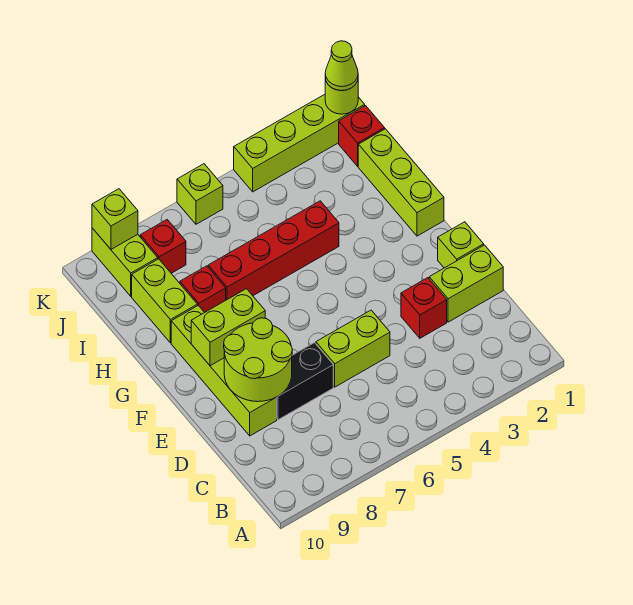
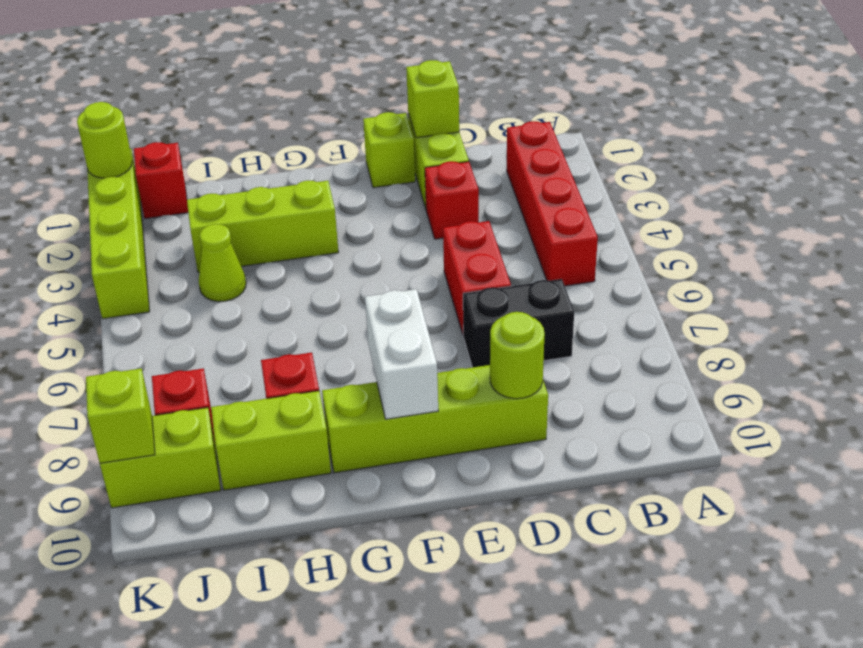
lime brick D5:D6 level 1 -> red brick D5:D6 level 1
black brick D7:D8 level 1 -> black brick C7:D7 level 1
lime round brick D8:E9 level 2 -> lime round brick D9 level 2
lime brick F8:F9 level 2 -> white brick F8:F9 level 2
lime brick G1:I1 level 1 -> lime brick G3:I3 level 1
red brick H4:H7 level 1 -> red brick B2:B5 level 1
lime cone K1 level 3 -> lime cone I4 level 1
lime brick K6 level 1 -> lime brick D1 level 2

